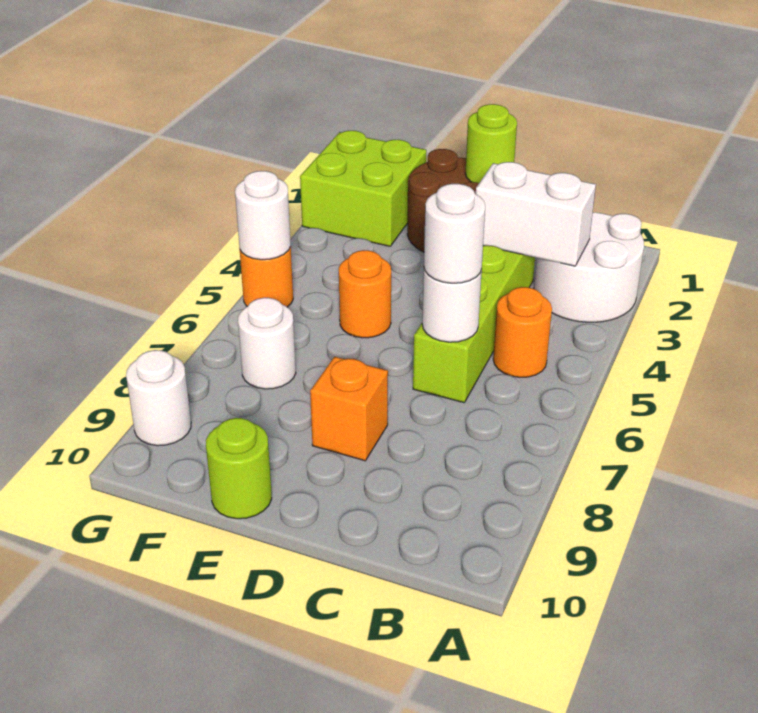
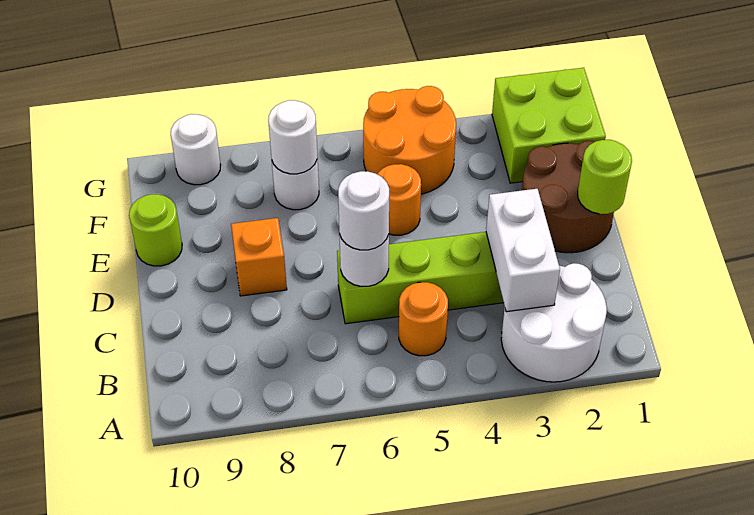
orange round brick G5 level 1 -> orange round brick F4:G5 level 1
white round brick G5 level 2 -> white round brick F7 level 2

